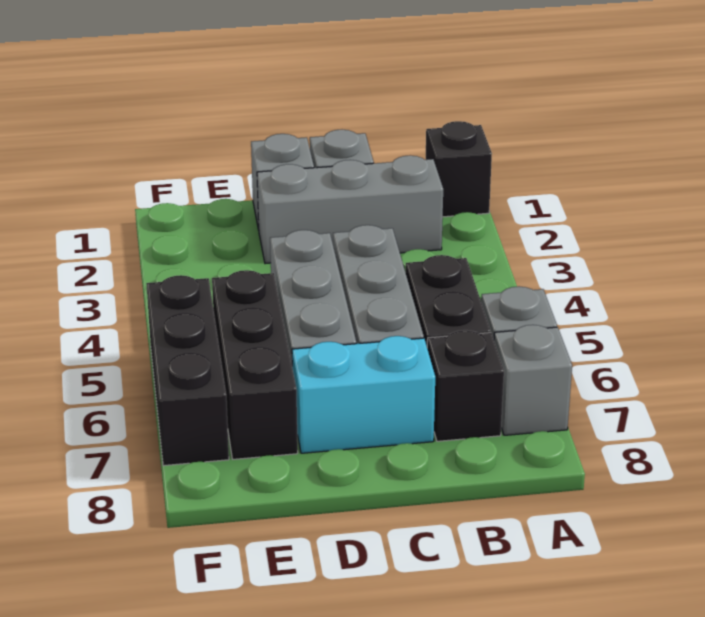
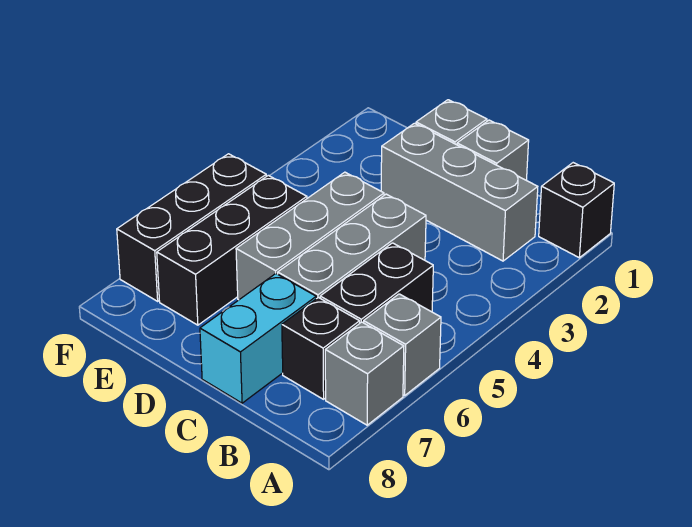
cyan brick C7:D7 level 1 -> cyan brick C7:C8 level 1

